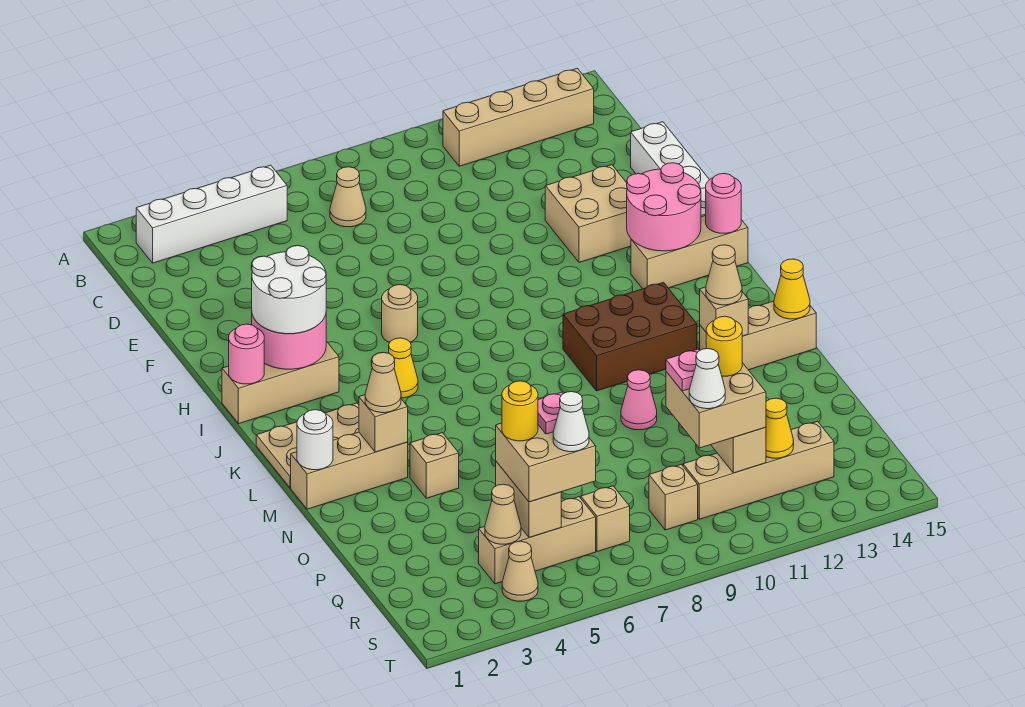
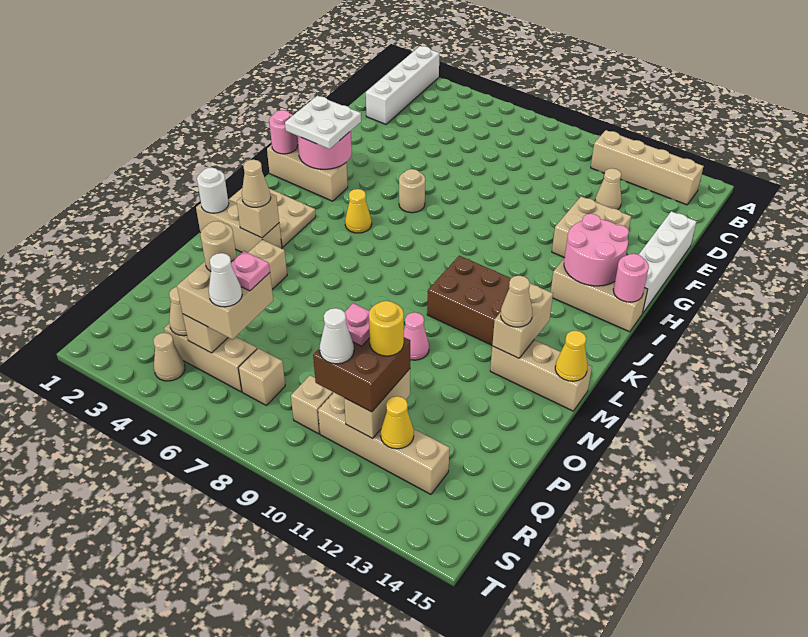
white brick B2:B5 level 1 -> white brick A2:D2 level 1
tan cone C7 level 1 -> tan cone D12 level 1
white round brick H2:I3 level 3 -> white plate H2:I3 level 3
tan brick M13 level 2 -> tan brick L13:M13 level 2
yellow round brick Q5 level 4 -> tan round brick Q5 level 4
tan brick Q10:R11 level 3 -> brown brick Q10:R11 level 3

